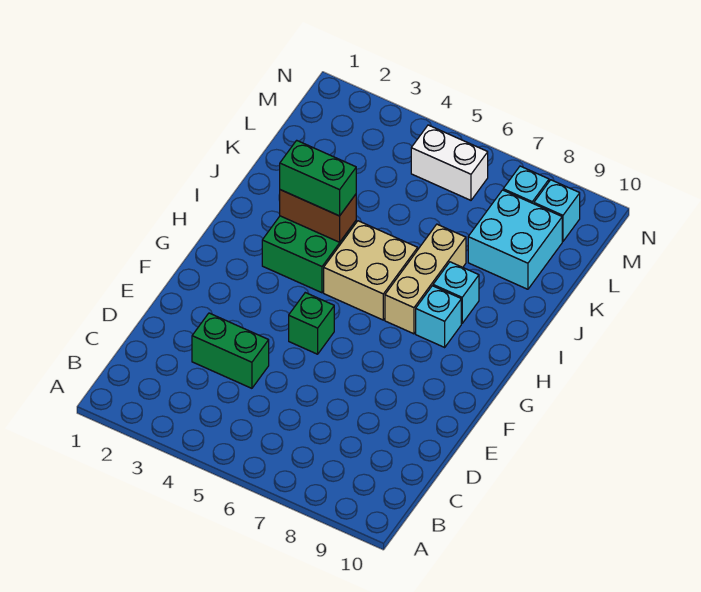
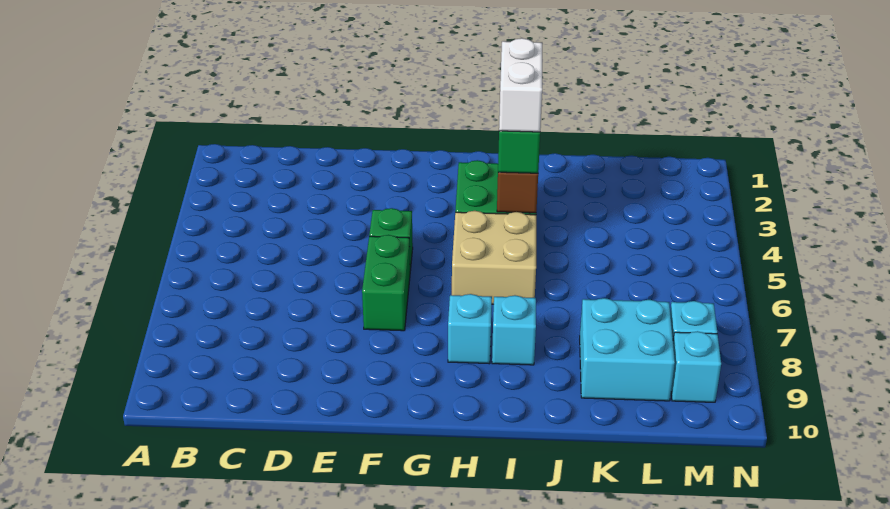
green brick D3:D4 level 1 -> green brick F6:F7 level 1
tan brick H7:J7 level 1 -> none
white brick M5:M6 level 1 -> white brick I3:I4 level 4

